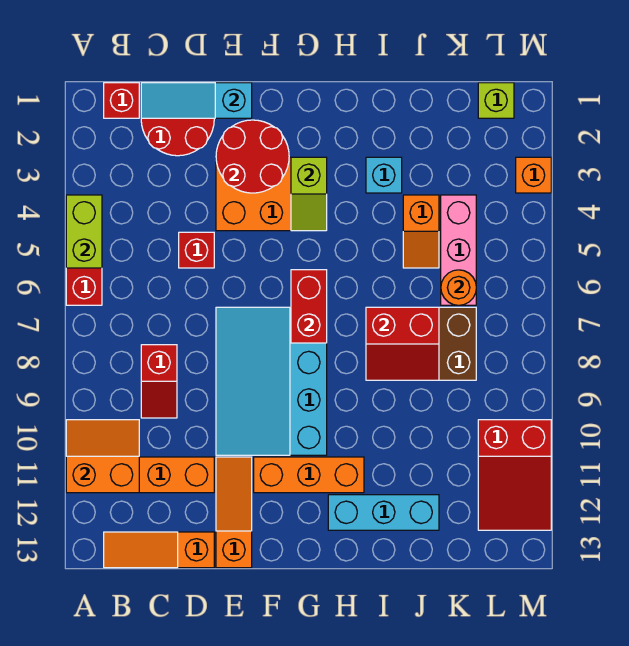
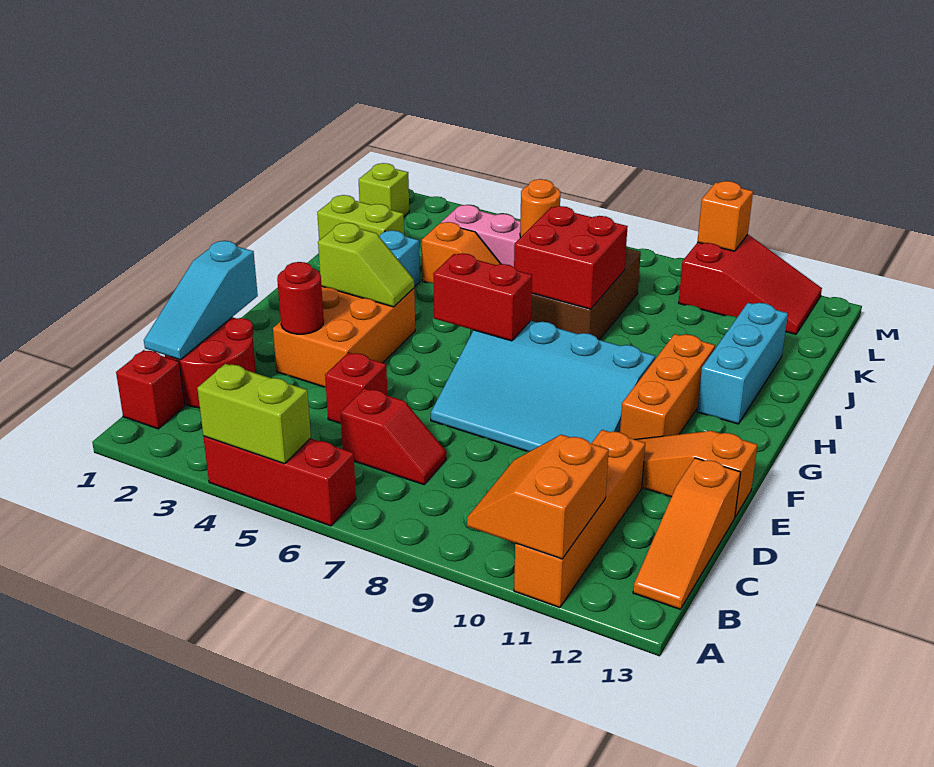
red slope C8:C9 level 1 top 8 -> red slope C6:C7 level 1 top 6
red round brick E2:F3 level 2 -> red round brick E3 level 2
red slope I7:J8 level 2 top 7 -> red brick I7:J8 level 2
none -> lime brick J1:J2 level 1
orange brick M3 level 1 -> orange brick M10 level 2

